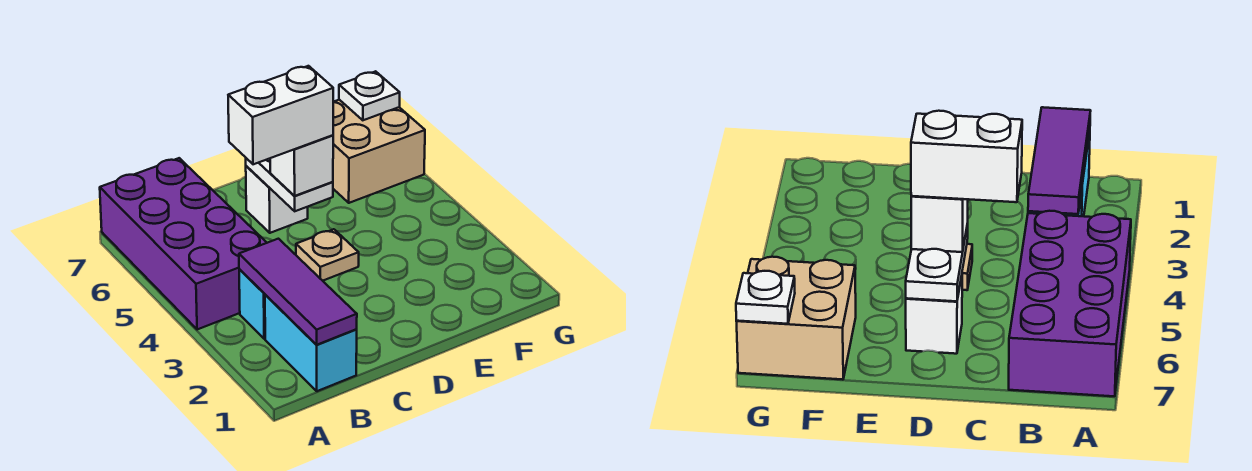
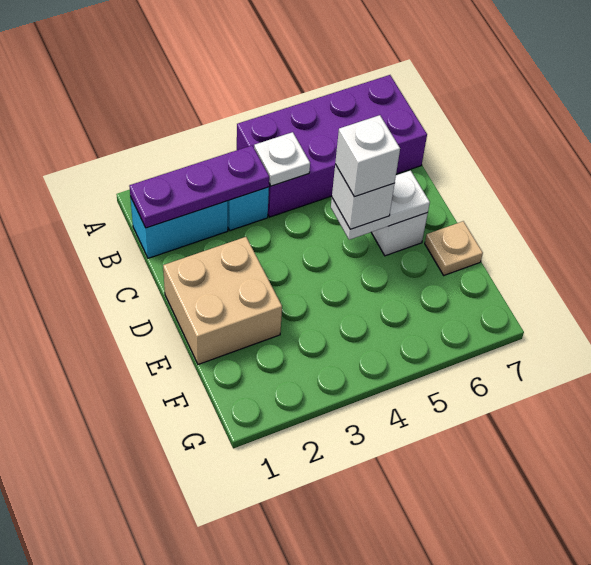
purple tile B1:B3 level 2 -> purple plate B1:B3 level 2
white brick C5:D5 level 4 -> white brick D5 level 4
tan plate D4 level 1 -> tan plate E7 level 1
tan brick F6:G7 level 1 -> tan brick D1:E2 level 1
white plate G7 level 2 -> white plate B4 level 2

